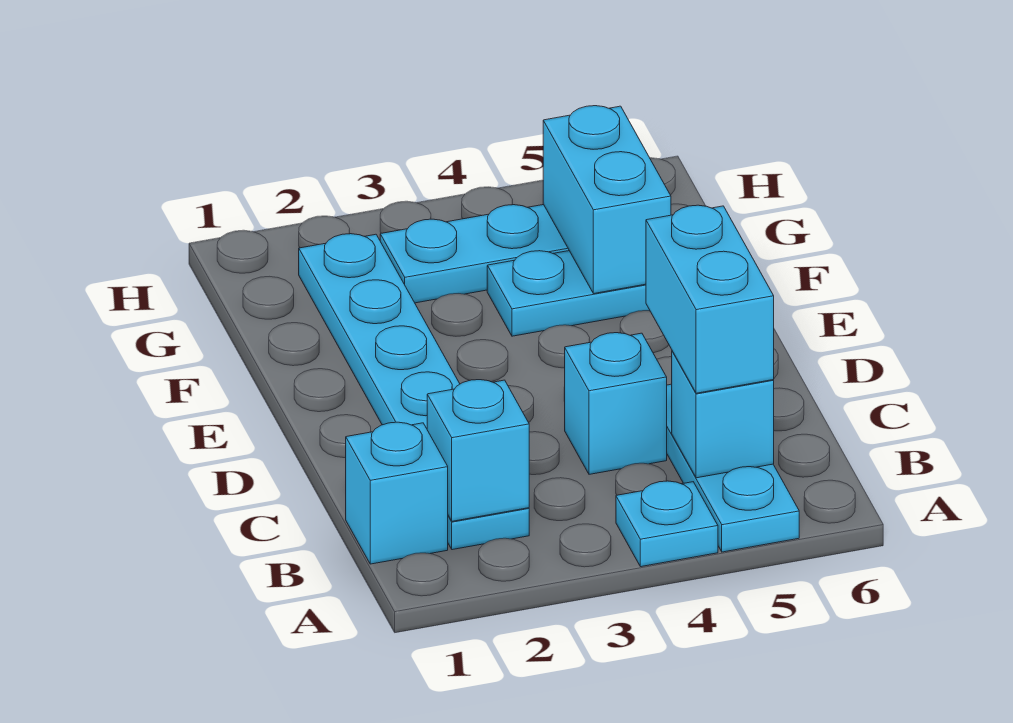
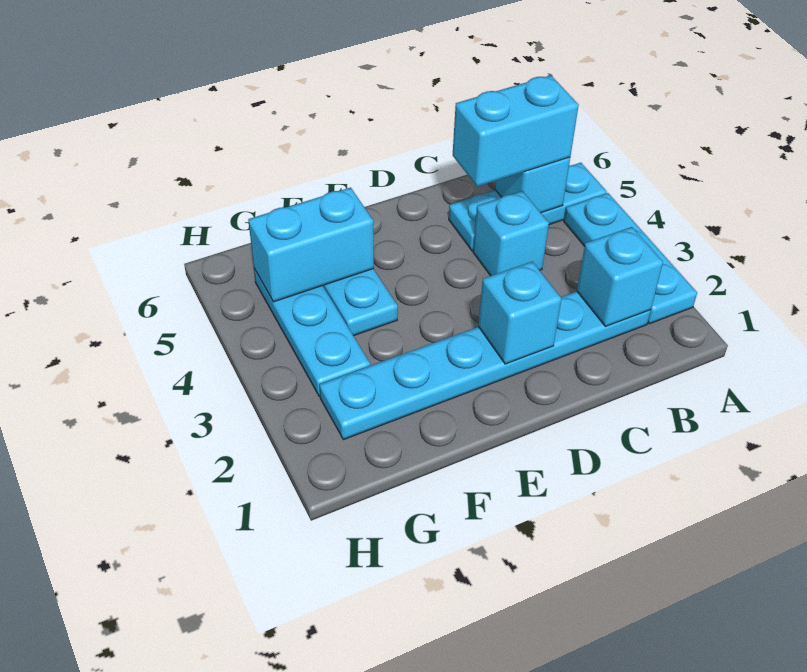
cyan plate A4 level 1 -> cyan plate A2:A4 level 1
cyan brick B1 level 1 -> cyan brick D2 level 2

